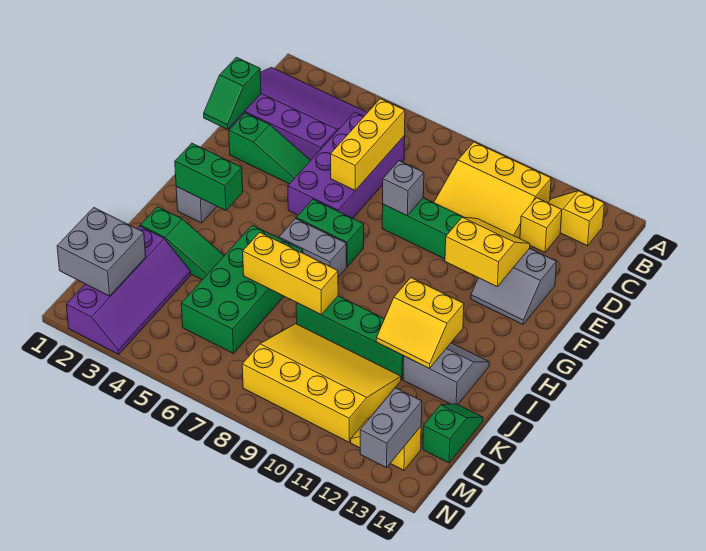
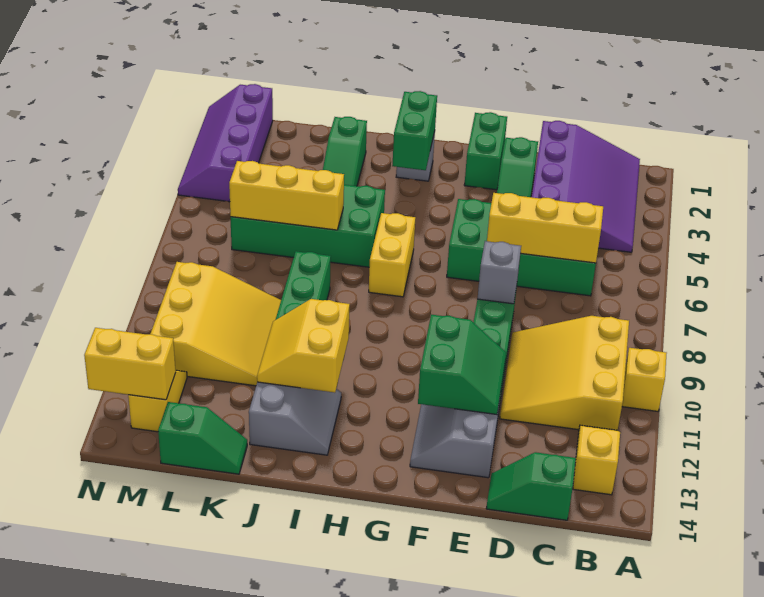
purple brick C5:F6 level 1 -> green brick C5:F6 level 1
yellow brick C12 level 1 -> yellow brick A10 level 1
green slope D1:E1 level 2 top D -> green slope C14:D14 level 1 top C
yellow slope E11:F12 level 2 top F -> green slope E11:F12 level 2 top F
green brick G6:G7 level 1 -> green brick F1:F2 level 1
grey brick H6:H7 level 1 -> yellow brick H6:H7 level 1
yellow brick J6:J8 level 2 -> yellow brick J6:L6 level 2
purple slope K2:N3 level 1 top 2 -> purple slope M1:N4 level 1 top M
yellow slope K8:M11 level 1 top M -> yellow slope K9:M11 level 1 top M
grey brick L1:M2 level 2 -> none
grey brick M13:N13 level 2 -> yellow brick M13:N13 level 2

